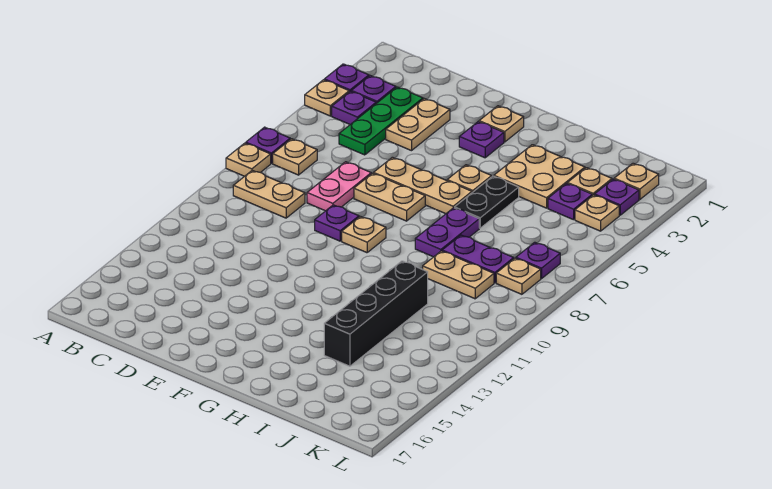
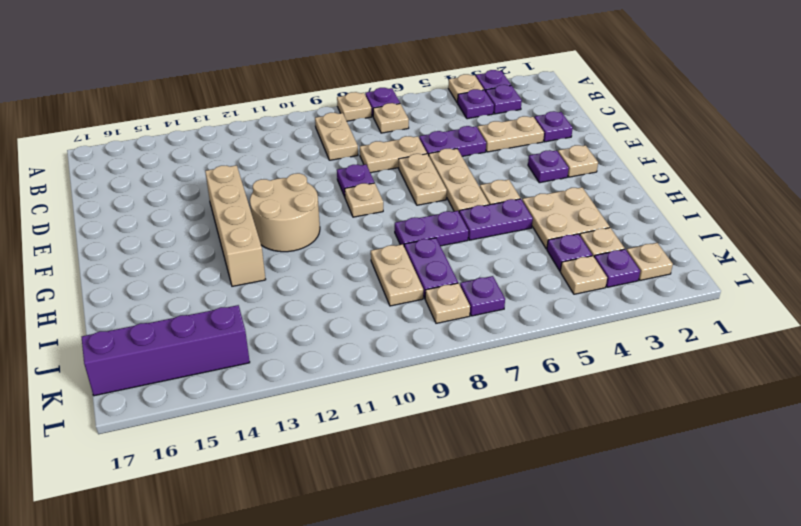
green plate C3:C5 level 1 -> none
none -> purple plate D2 level 1
none -> purple plate D5:D6 level 1
pink plate D7:D8 level 1 -> tan plate D7:D8 level 1
none -> tan brick E13:H13 level 1
none -> tan round brick F11:G12 level 1
black plate H5:H6 level 1 -> purple plate H5:H6 level 1
black brick I11:I14 level 1 -> none
none -> purple brick K14:K17 level 1

